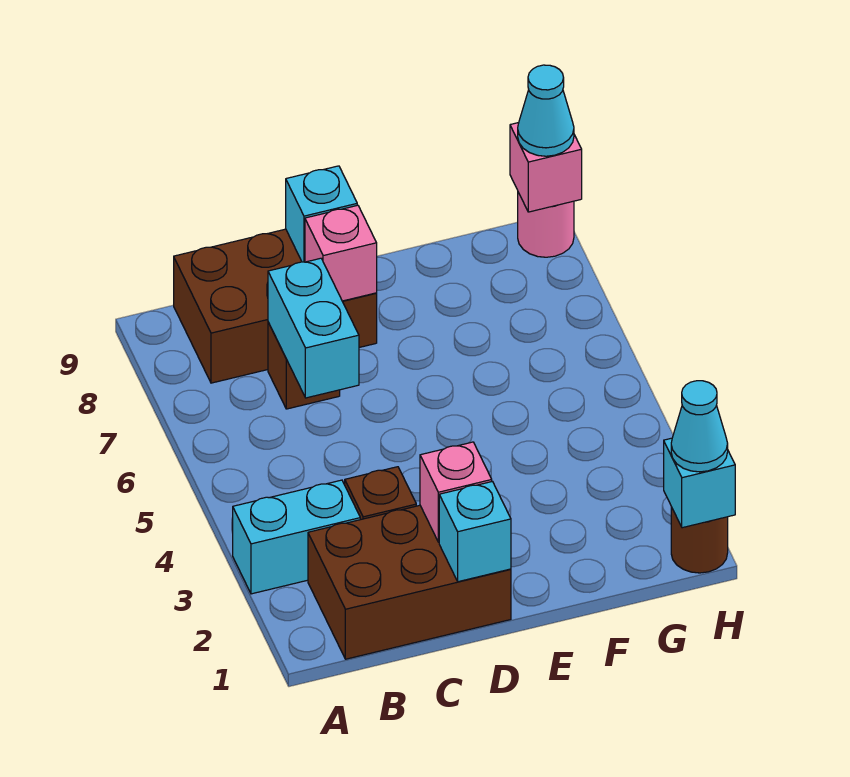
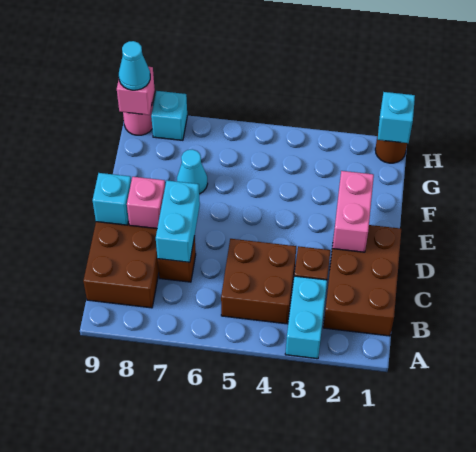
none -> brown brick B4:C5 level 1
cyan brick C6:C7 level 2 -> cyan brick C7:D7 level 2
cyan brick D1 level 2 -> cyan brick H8 level 1
pink brick D2 level 2 -> pink brick D2:E2 level 2
cyan cone H1 level 3 -> cyan cone F7 level 1

